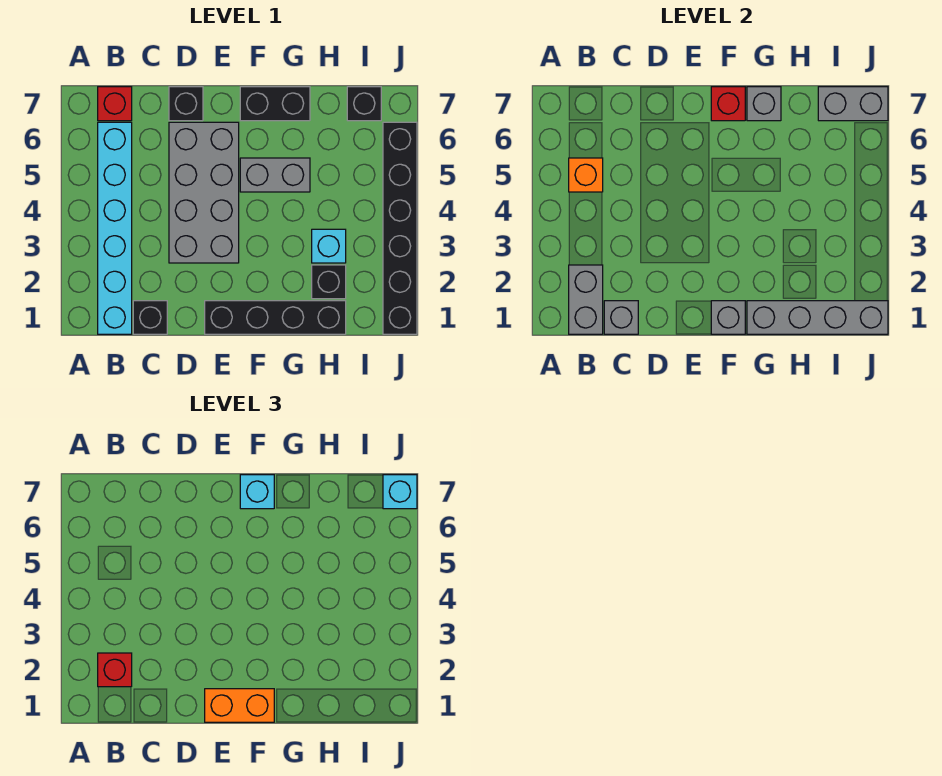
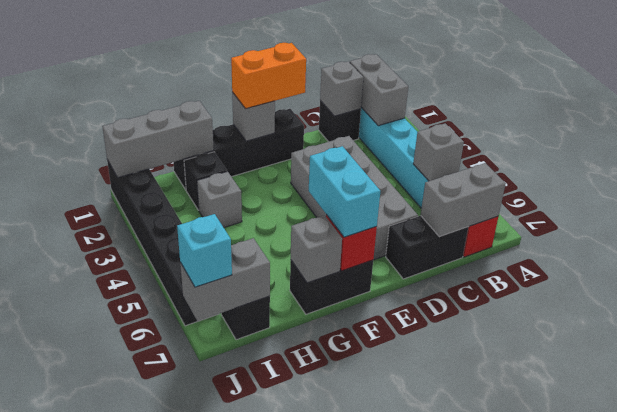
red brick B2 level 3 -> none
orange brick B5 level 2 -> grey brick B5 level 2
black brick D7 level 1 -> black brick C7:D7 level 1
grey brick F5:G5 level 1 -> grey brick B7:C7 level 2
cyan brick F7 level 3 -> cyan brick F6:F7 level 3
grey brick G1:J1 level 2 -> grey brick H1:J1 level 2
cyan brick H3 level 1 -> grey brick H3 level 1

